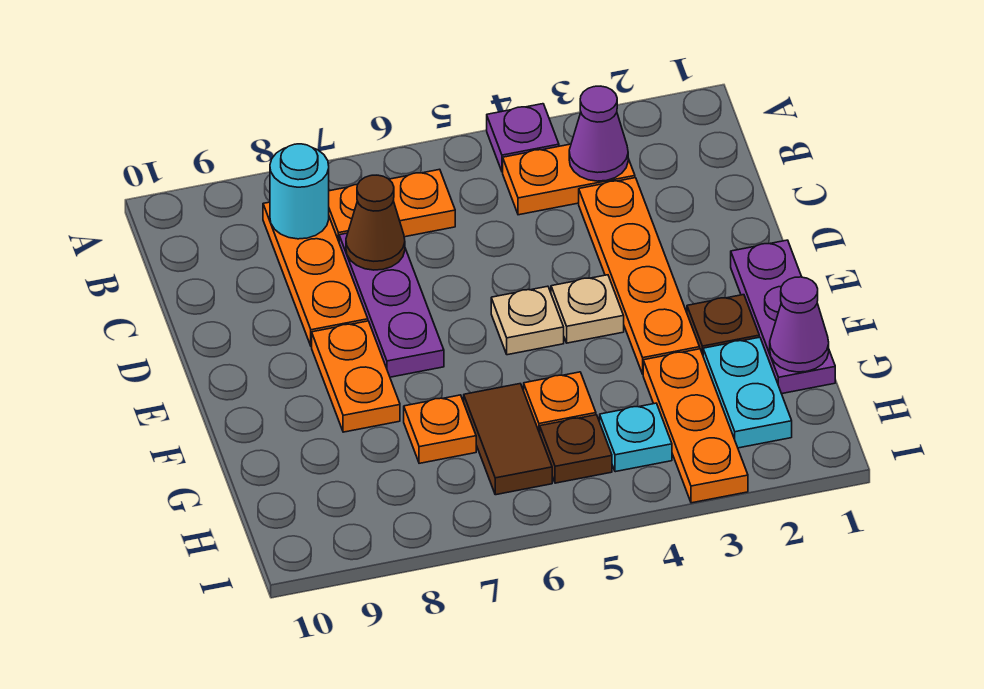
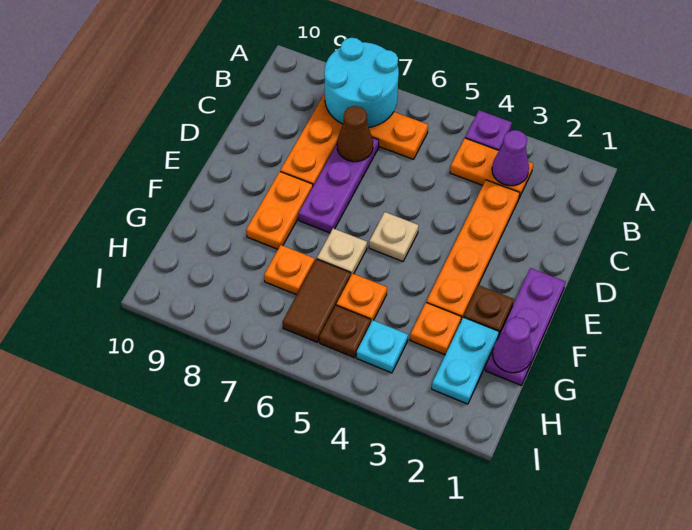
cyan round brick B8 level 2 -> cyan round brick A7:B8 level 2
tan plate E4 level 1 -> tan plate F6 level 1
orange plate G3:I3 level 1 -> orange plate G3 level 1

